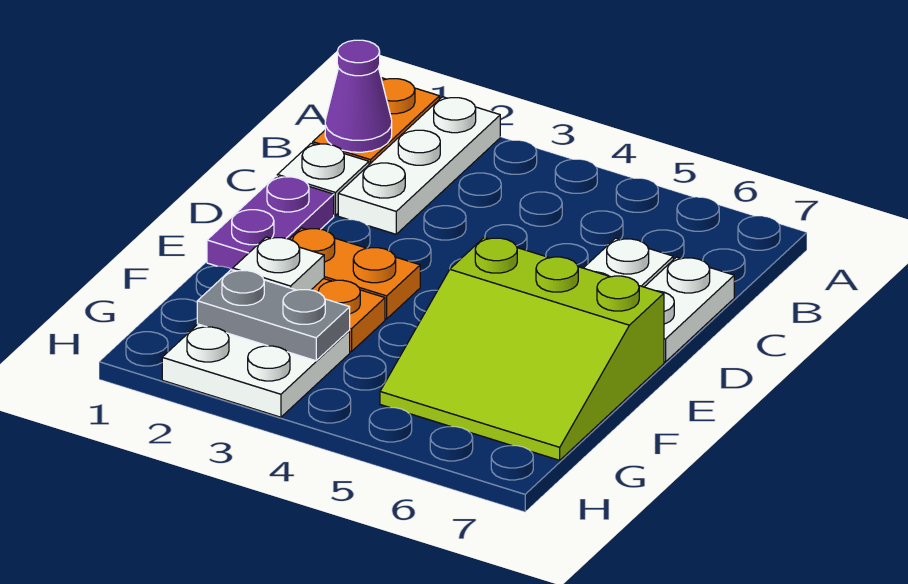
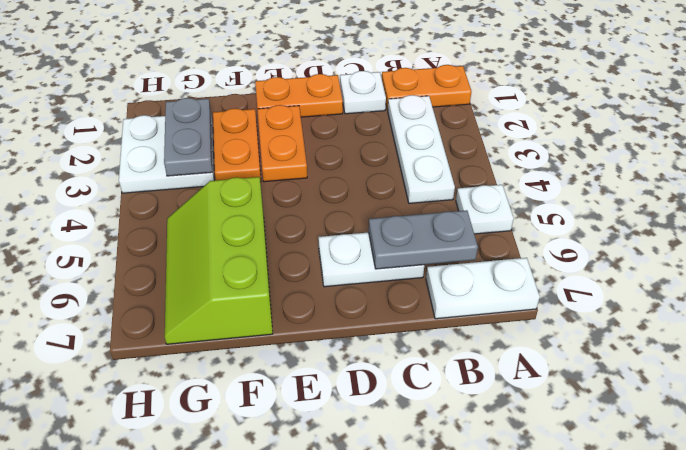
white plate A2:C2 level 1 -> white plate B2:B4 level 1
purple cone B1 level 2 -> none
none -> grey plate B6:C6 level 2
white plate C7:D7 level 1 -> white plate A7:B7 level 1
purple plate D1:E1 level 1 -> orange plate D1:E1 level 1
lime slope E5:G7 level 1 top E -> lime slope F5:G7 level 1 top F
white plate F2 level 2 -> white plate A5 level 1

